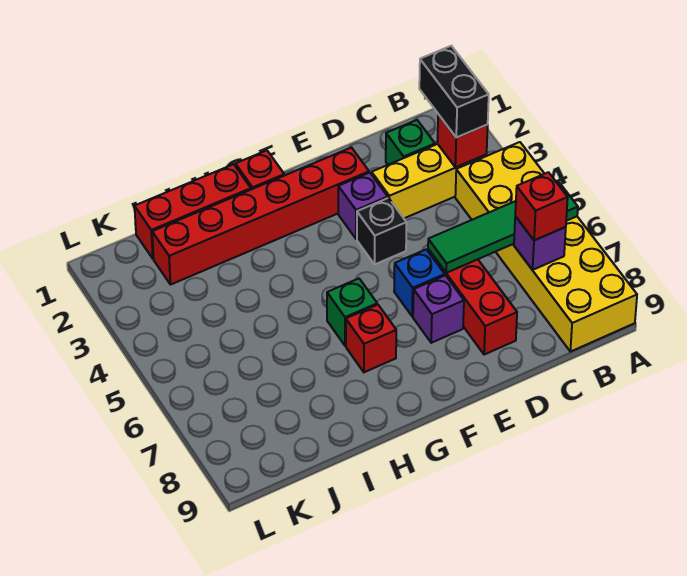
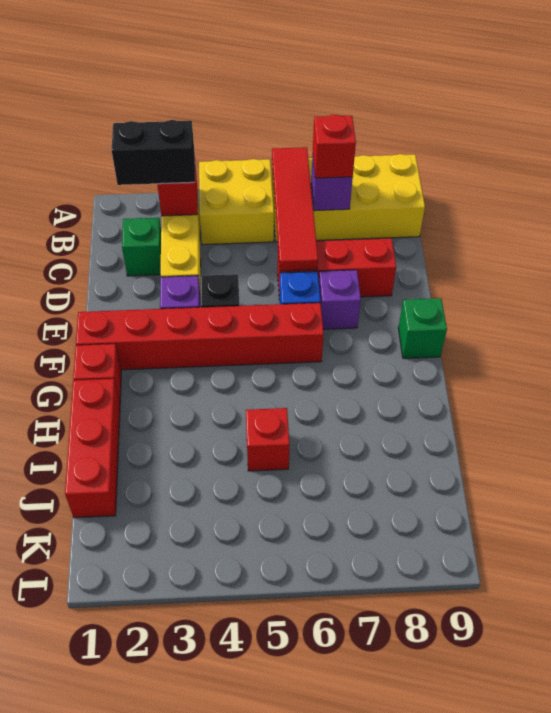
green tile A6:D6 level 2 -> red tile A6:D6 level 2
red brick E2:J2 level 1 -> red brick F1:F6 level 1
green brick G6 level 1 -> green brick F9 level 1
red brick G7 level 1 -> red brick I5 level 1

